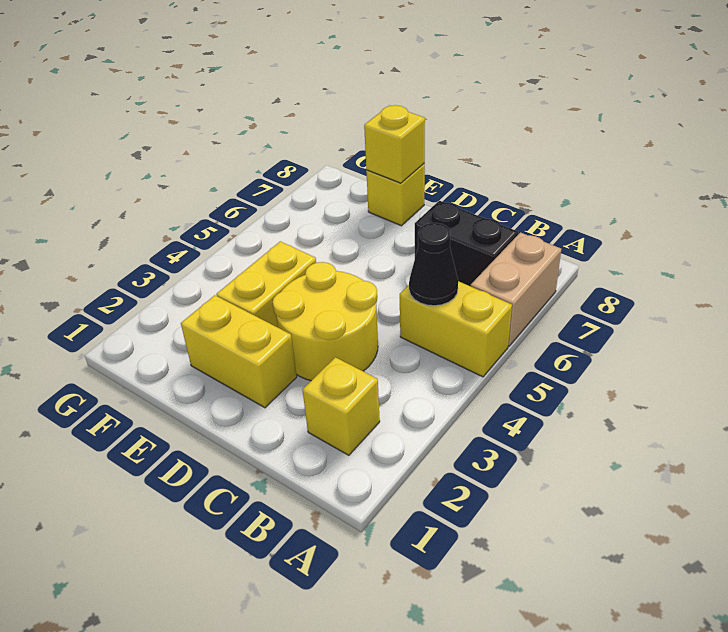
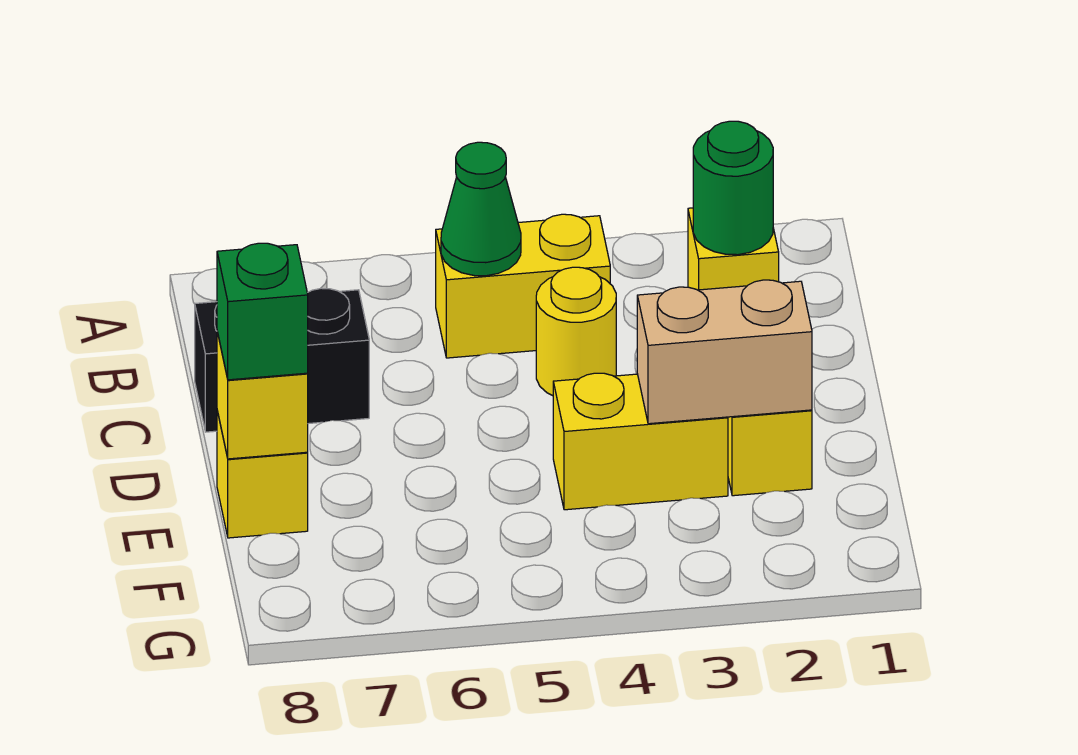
yellow brick A5:B5 level 1 -> yellow brick B4:B5 level 1
tan brick A6:A7 level 1 -> tan brick E2:E3 level 2
none -> green round brick B2 level 2
black cone B5 level 2 -> green cone B5 level 2
black brick B7:C7 level 1 -> black brick C7:C8 level 1
yellow round brick C3:D4 level 1 -> yellow round brick C4 level 1
none -> green brick E8 level 3

